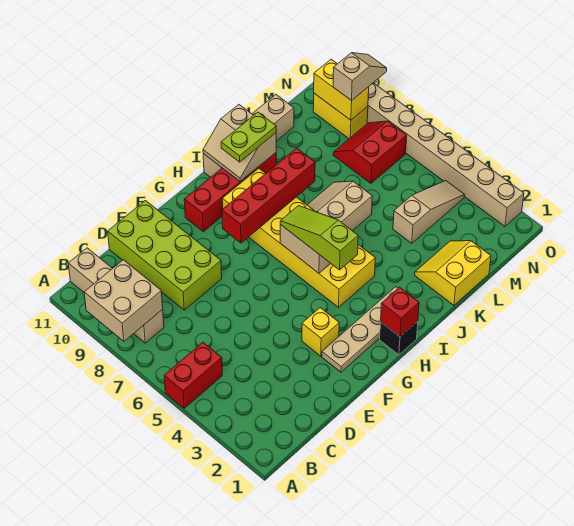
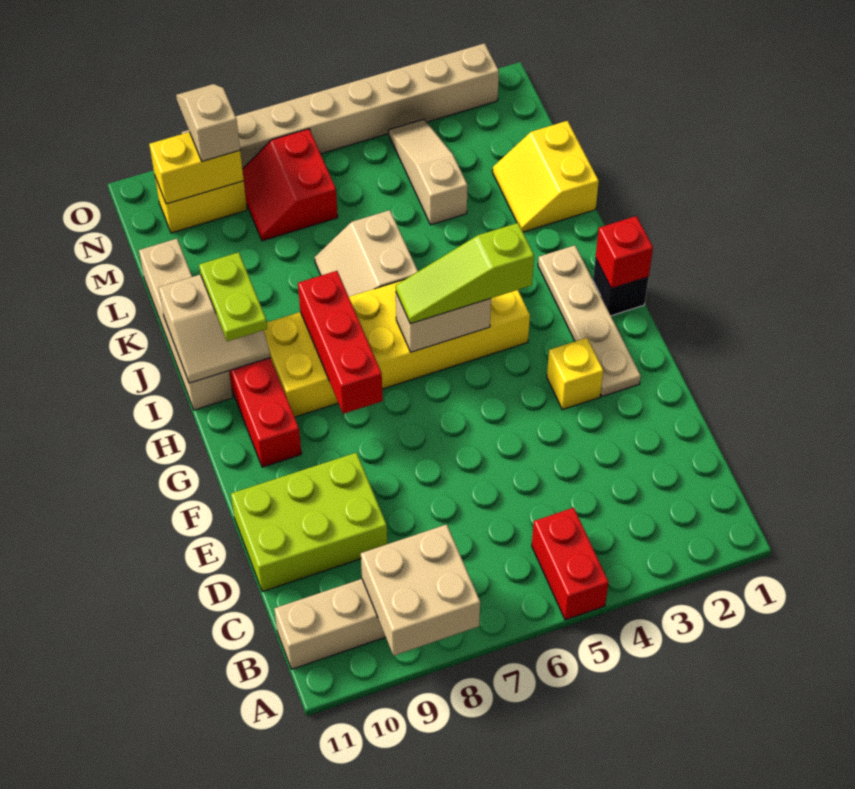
lime brick D8:E11 level 1 -> lime brick D9:E11 level 1
red brick G8:J8 level 2 -> red brick G8:I8 level 2

